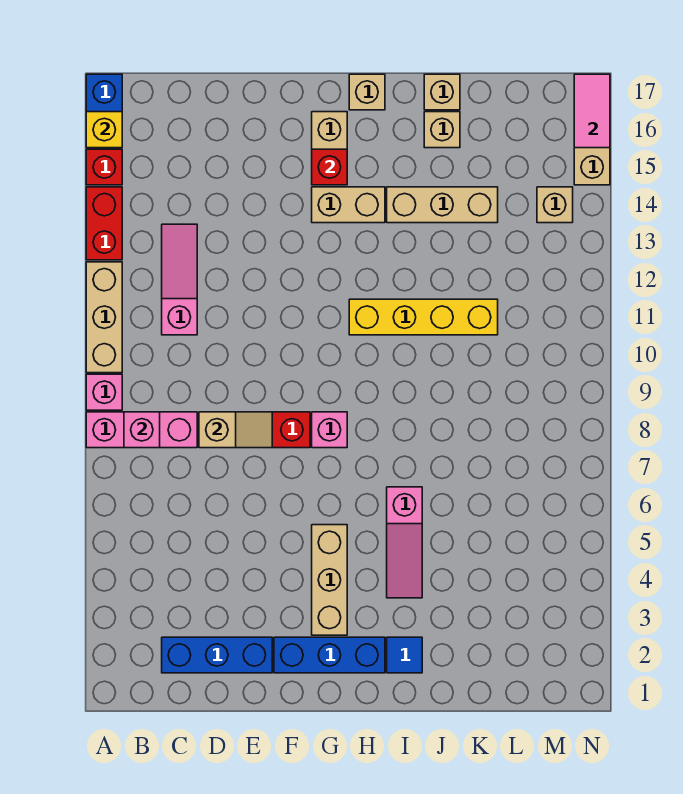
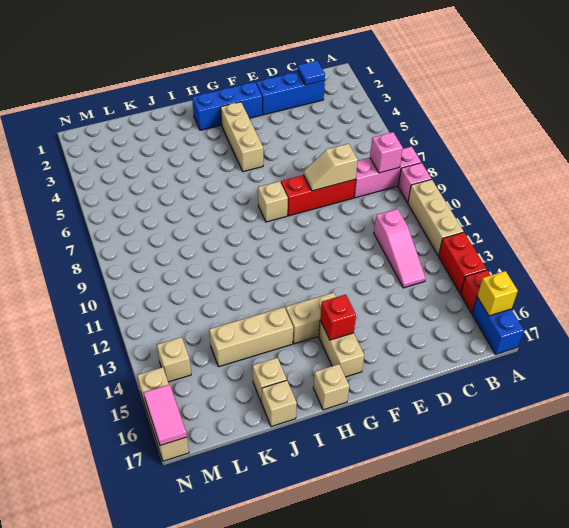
pink brick G8 level 1 -> tan brick G8 level 1
yellow brick H11:K11 level 1 -> none
blue tile I2 level 1 -> blue tile C2 level 2
pink slope I4:I6 level 1 top 6 -> none

